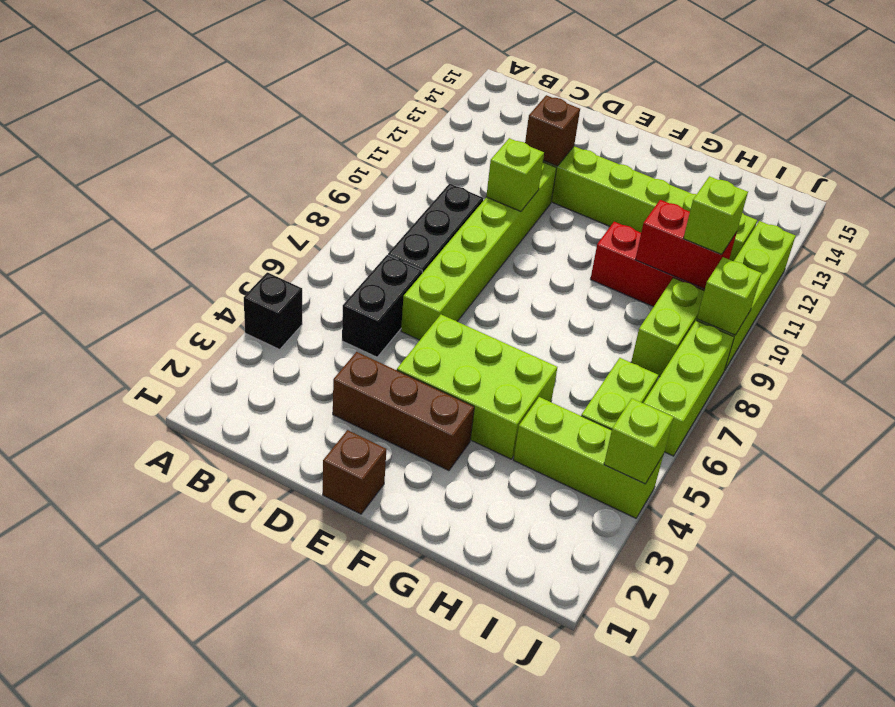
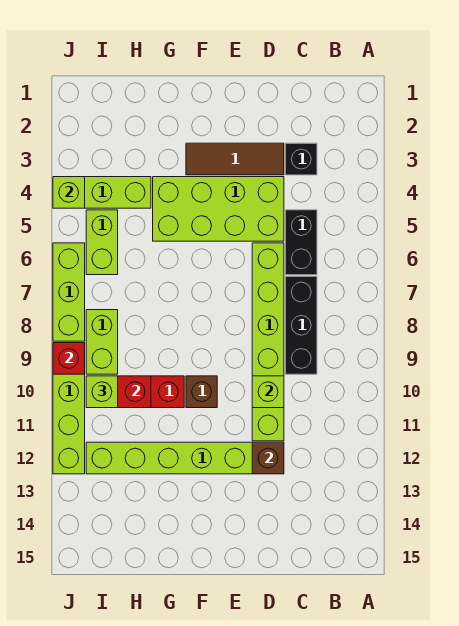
black brick A4 level 1 -> black brick C3 level 1
brown brick D3:F3 level 1 -> brown tile D3:F3 level 1
brown brick E1 level 1 -> brown brick F10 level 1
lime brick E4:G5 level 1 -> lime brick D4:G5 level 1
lime brick J9 level 2 -> red brick J9 level 2

